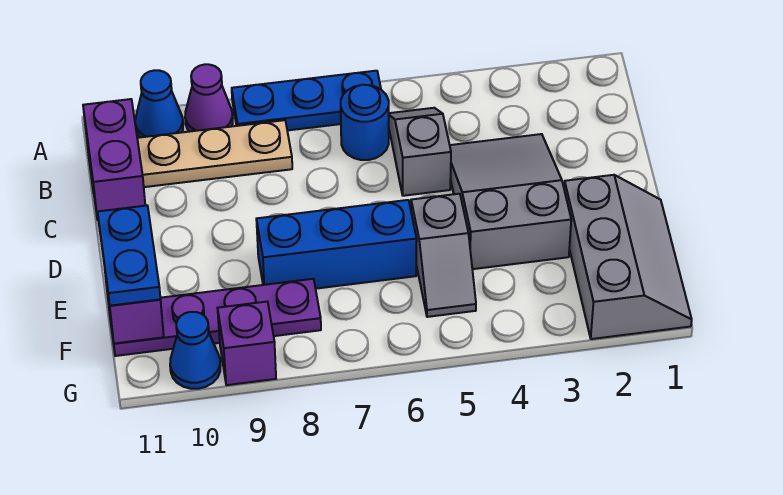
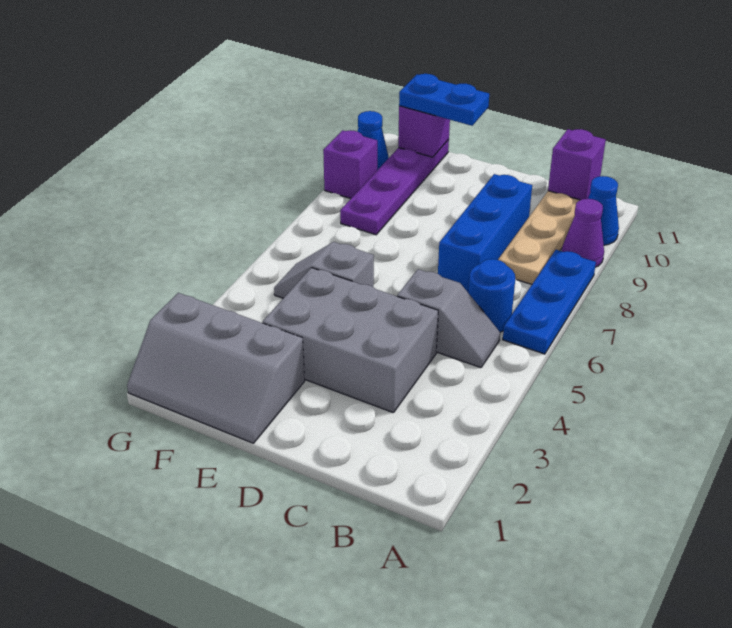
purple brick B11:C11 level 2 -> purple brick B11 level 2
grey slope C3:E4 level 1 top E -> grey brick C3:E4 level 1
blue brick E6:E8 level 1 -> blue brick C7:C9 level 1

